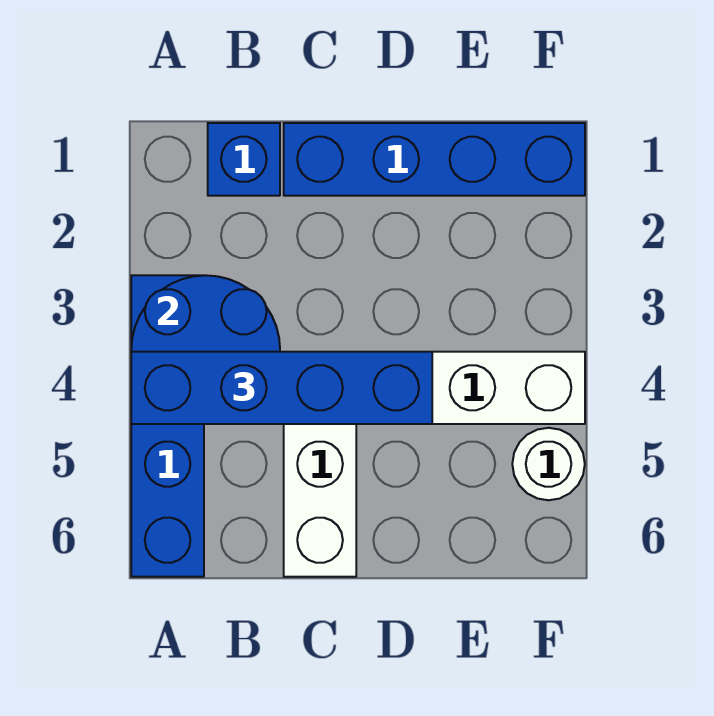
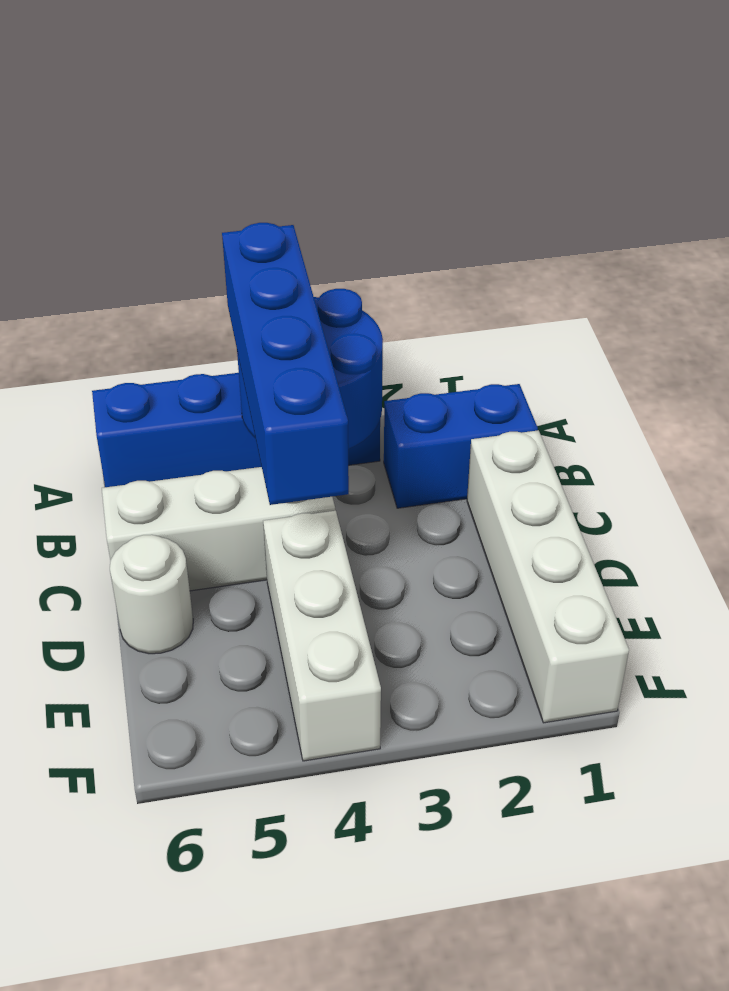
blue brick B1 level 1 -> blue brick B1:B2 level 1
blue brick C1:F1 level 1 -> white brick C1:F1 level 1
white round brick F5 level 1 -> white round brick D6 level 1

